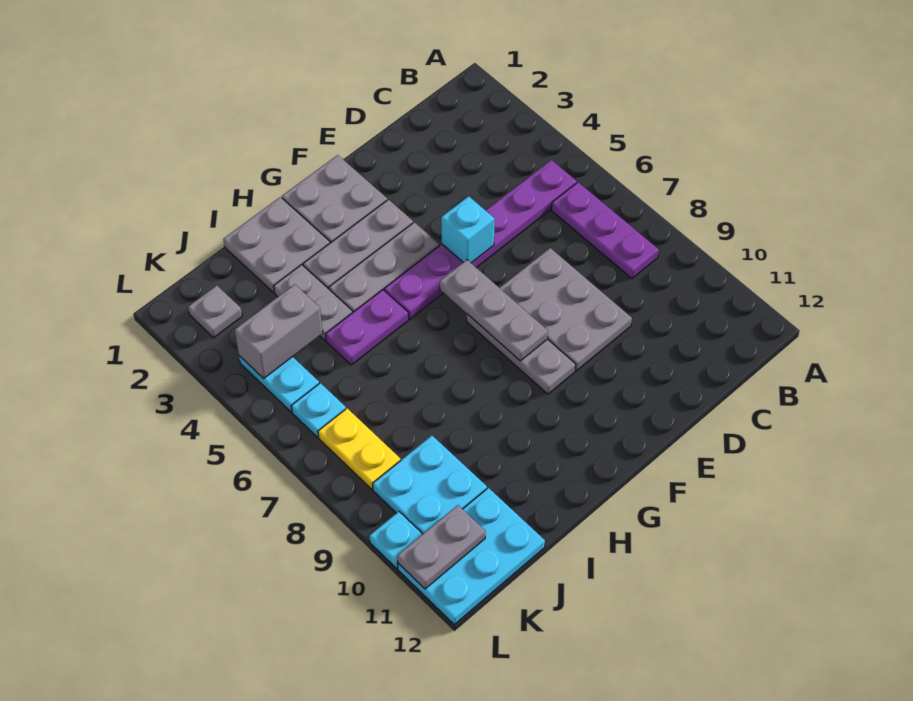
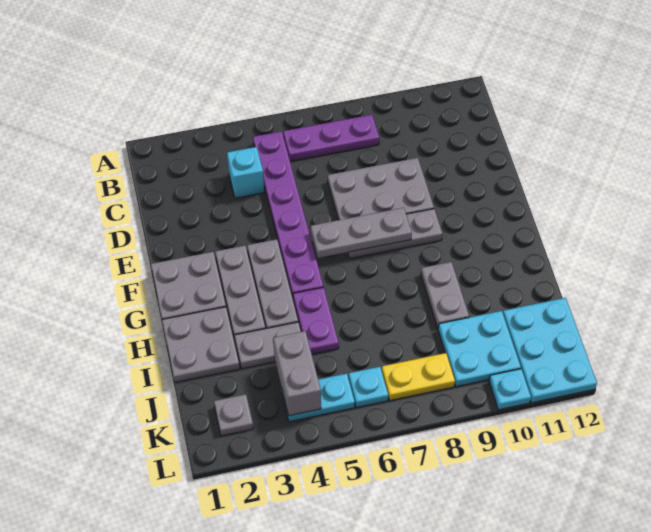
cyan brick E5 level 2 -> cyan brick C4 level 1
grey plate K11:L11 level 2 -> grey plate H9:I9 level 1

